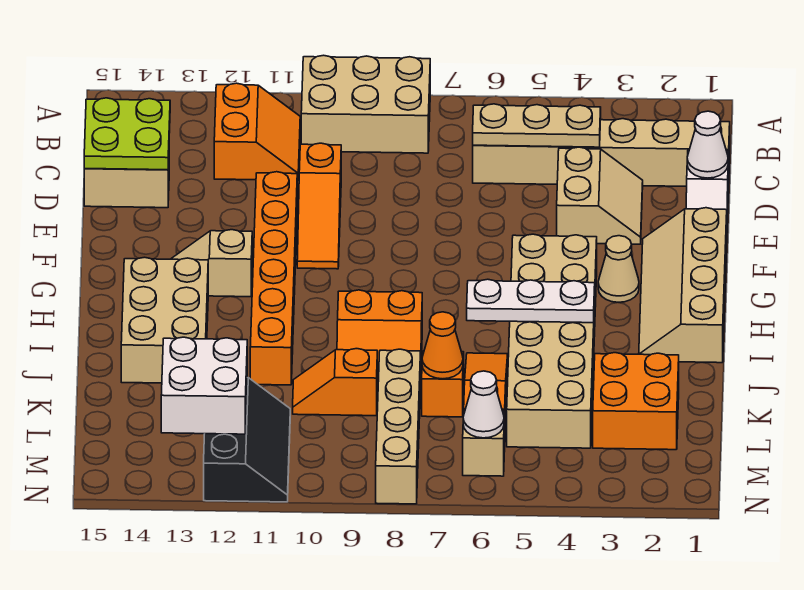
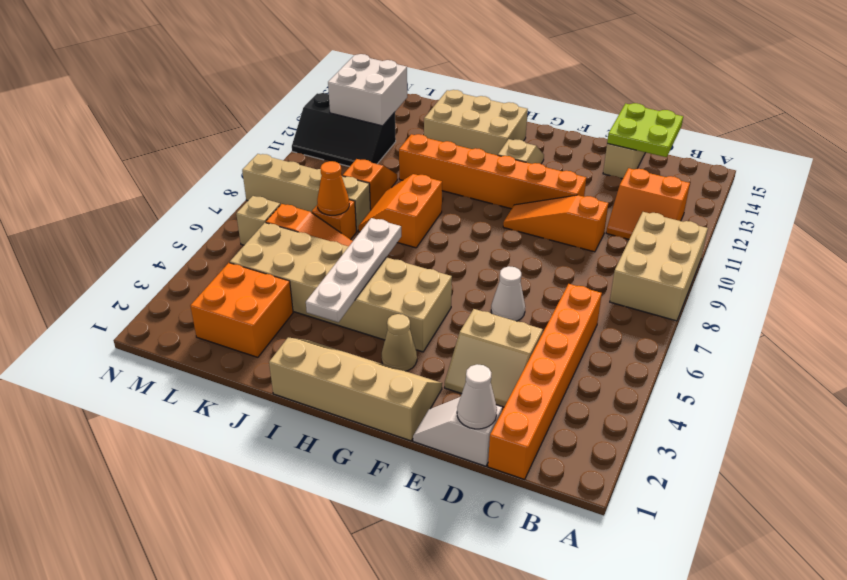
tan brick C1:C6 level 1 -> orange brick C1:C6 level 1
tan plate C4:C6 level 2 -> none
white plate I4:I6 level 2 -> white plate I3:I6 level 2
white cone M6 level 2 -> white cone E6 level 1

